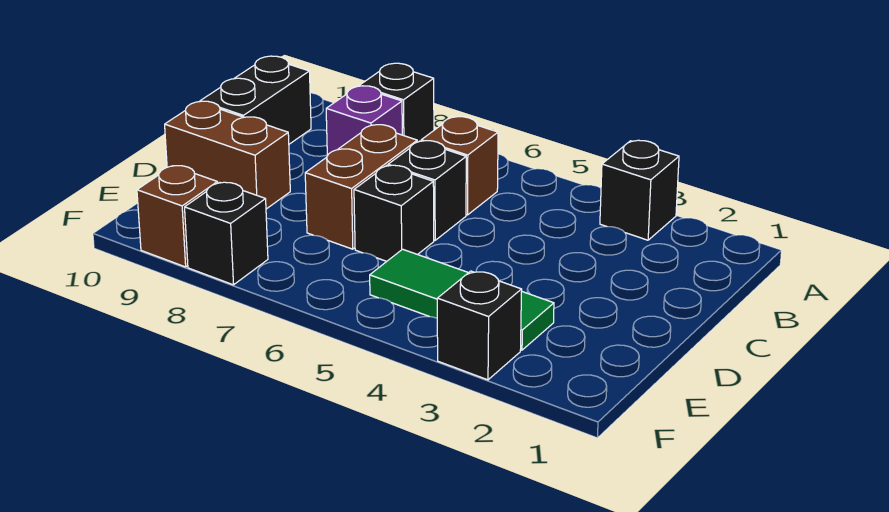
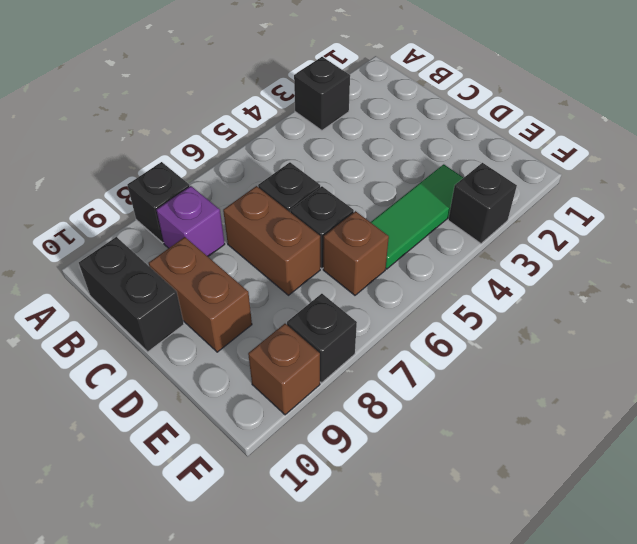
brown brick B6 level 1 -> brown brick E6 level 1
brown brick D9:D10 level 1 -> brown brick C9:D9 level 1

